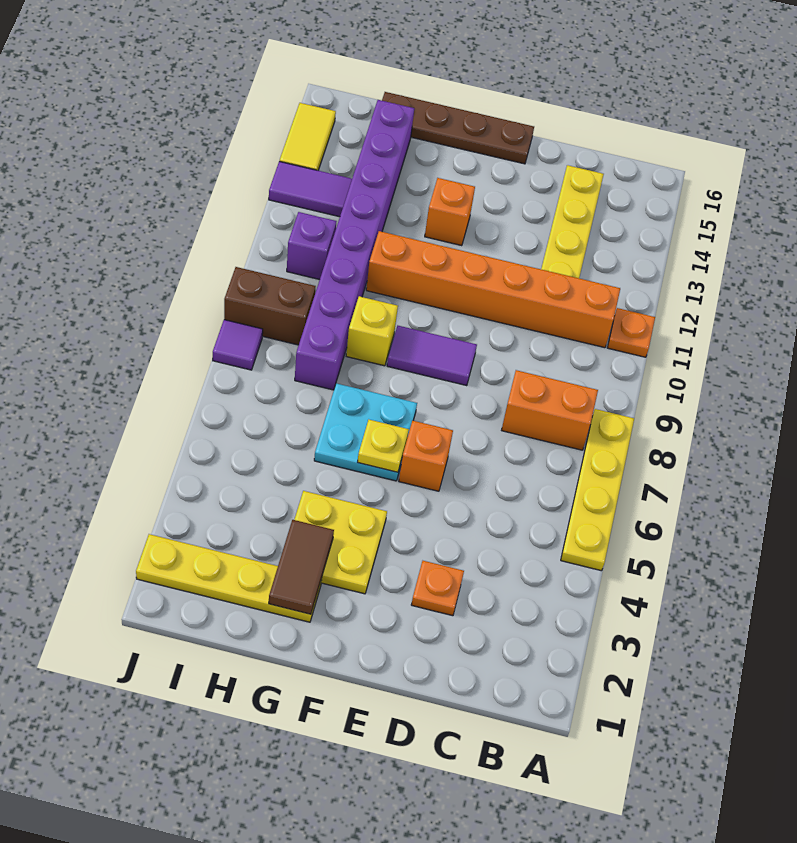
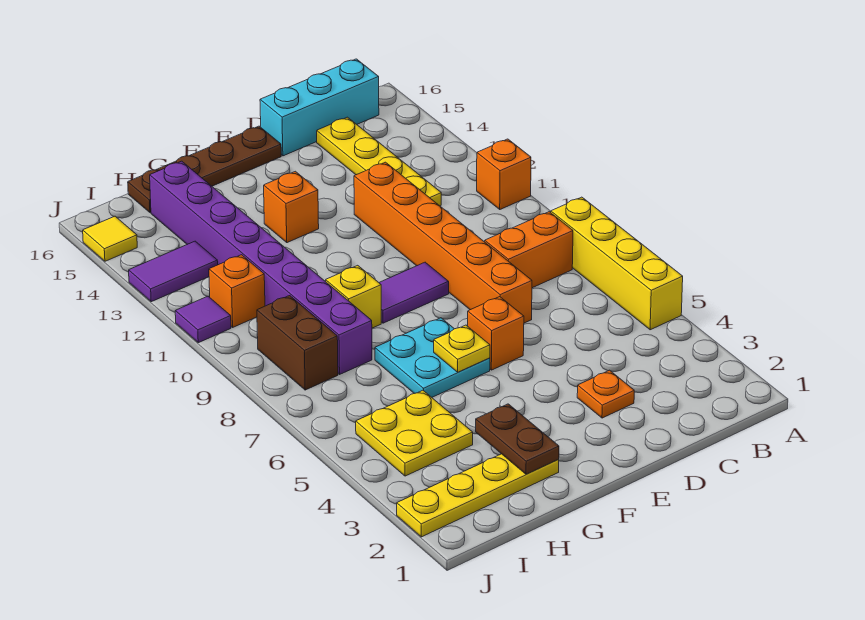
yellow plate A5:A8 level 1 -> yellow brick A5:A8 level 1
orange plate A11 level 1 -> orange brick A11 level 1
orange brick B11:G11 level 1 -> orange brick D7:D12 level 1
none -> cyan brick B16:D16 level 1
yellow plate F3:G4 level 1 -> yellow plate H4:I5 level 1
brown tile G2:G3 level 2 -> brown plate G2:G3 level 2
brown brick I9:J9 level 1 -> brown brick I8:I9 level 1
purple brick I11 level 1 -> orange brick I11 level 1
purple tile J8 level 1 -> purple tile J11 level 1
yellow tile J14:J15 level 1 -> yellow tile J15 level 1

